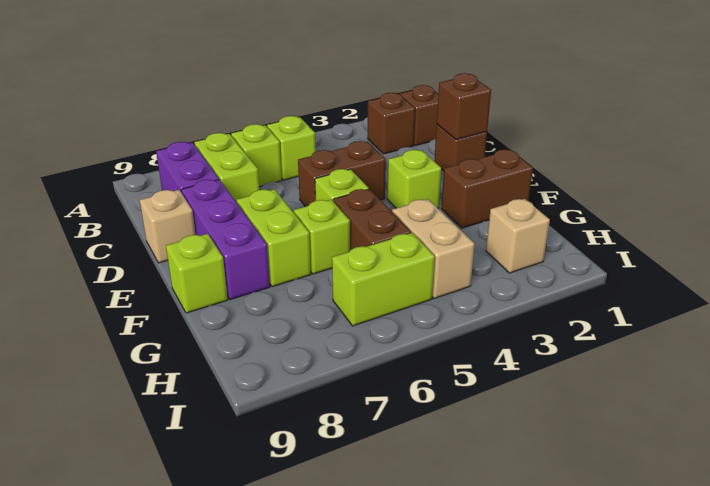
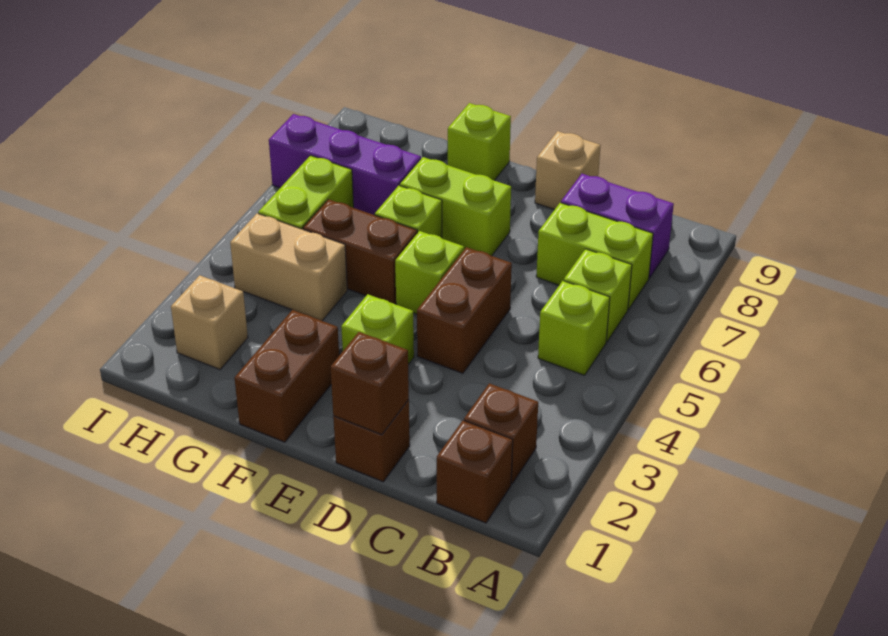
purple brick D8:F8 level 1 -> purple brick G7:I7 level 1

